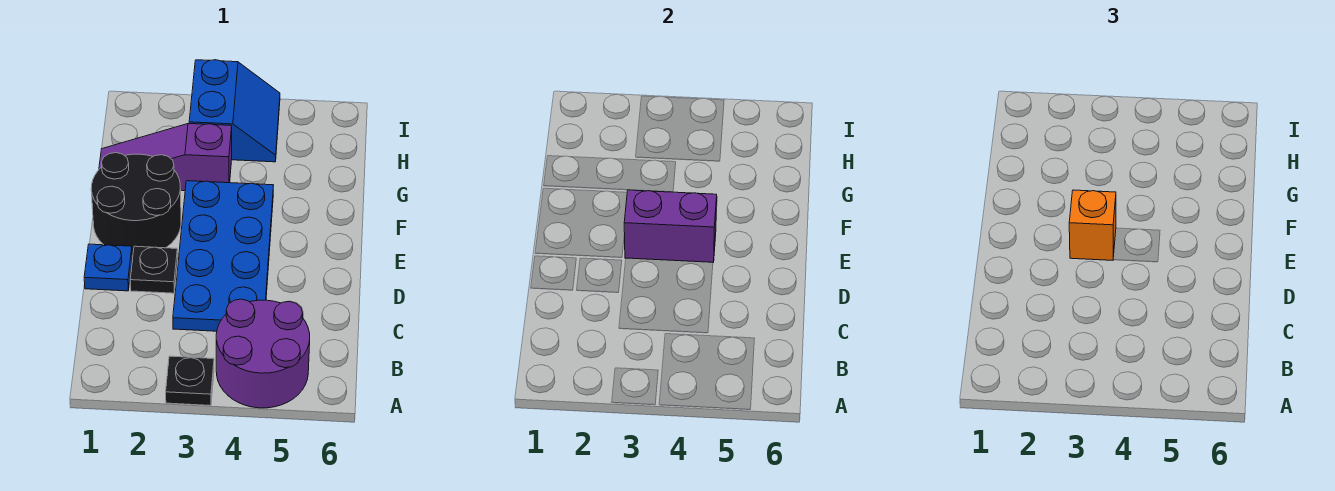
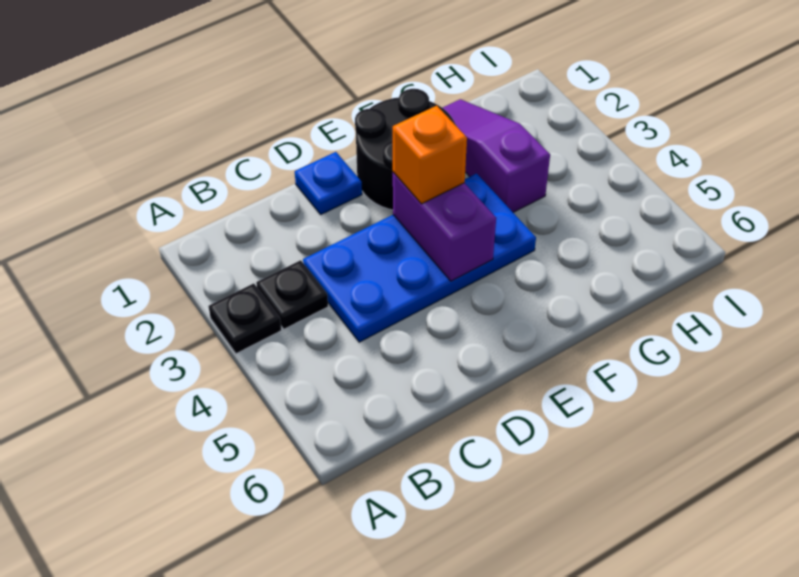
purple round brick A4:B5 level 1 -> none
black plate D2 level 1 -> black plate B3 level 1
blue slope H3:I4 level 1 top 3 -> none

